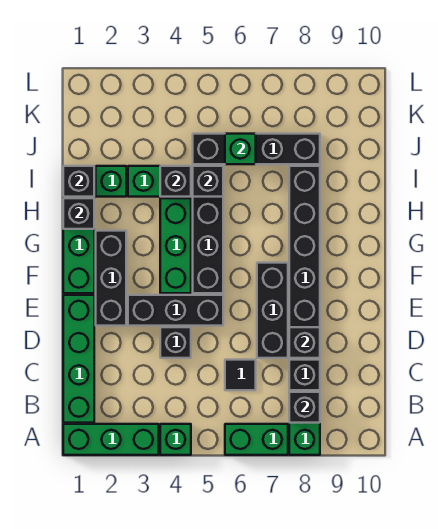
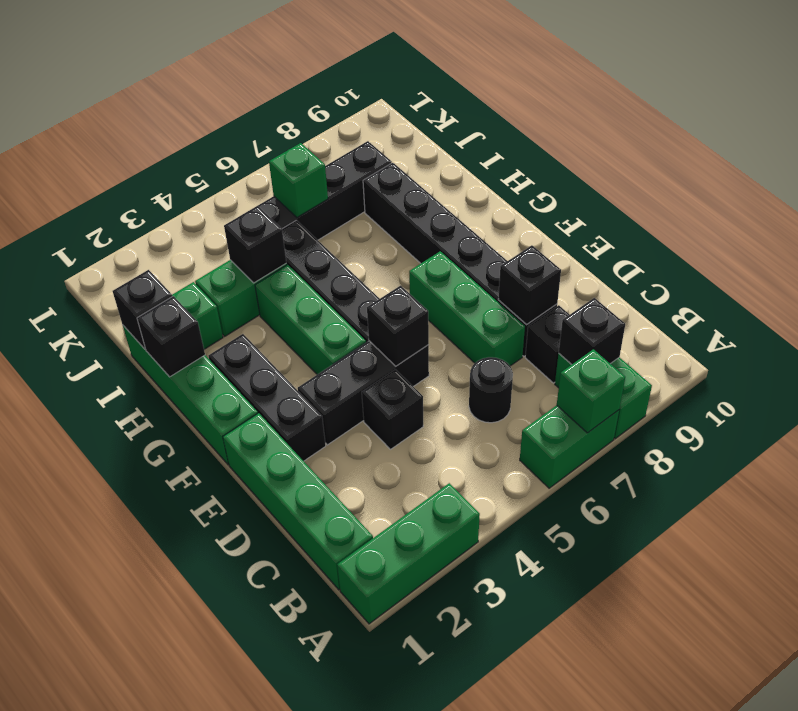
green brick A4 level 1 -> green brick A7 level 2
black tile C6 level 1 -> black round brick C6 level 1
black brick D7:F7 level 1 -> green brick D7:F7 level 1
black brick I5 level 2 -> black brick E5 level 2

